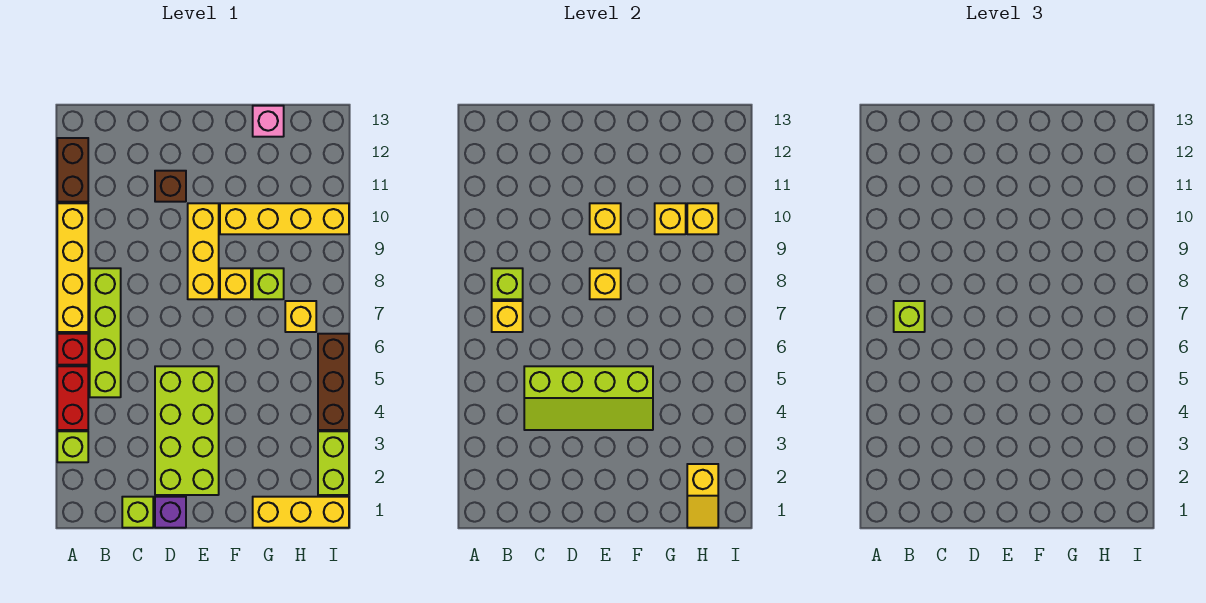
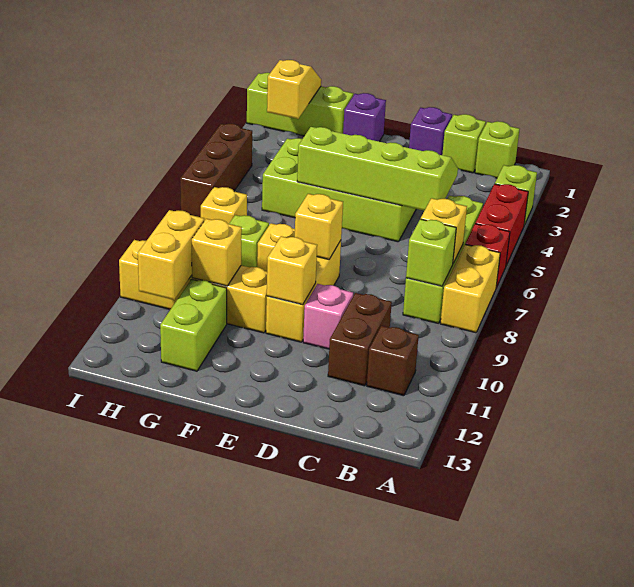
yellow brick A7:A10 level 1 -> yellow brick A7:A8 level 1
brown brick A11:A12 level 1 -> brown brick C10:C11 level 1
lime brick B7 level 3 -> lime brick B1 level 1
lime brick D2:E5 level 1 -> lime brick D4:G5 level 1
brown brick D11 level 1 -> brown brick B11 level 1
none -> purple brick F1 level 1
yellow brick G1:I1 level 1 -> lime brick G1:I1 level 1
pink brick G13 level 1 -> pink brick D10 level 1
yellow brick H10 level 2 -> yellow brick H10:H11 level 2
lime brick I2:I3 level 1 -> lime brick G11:G12 level 1

